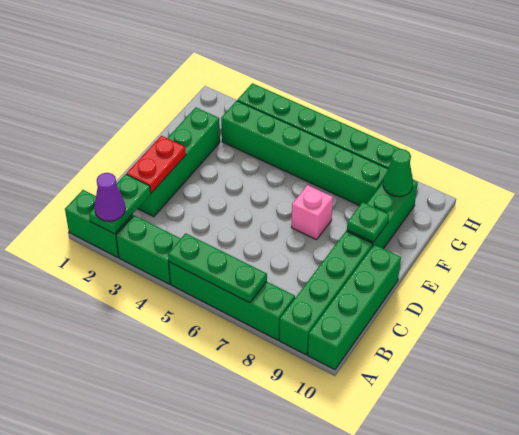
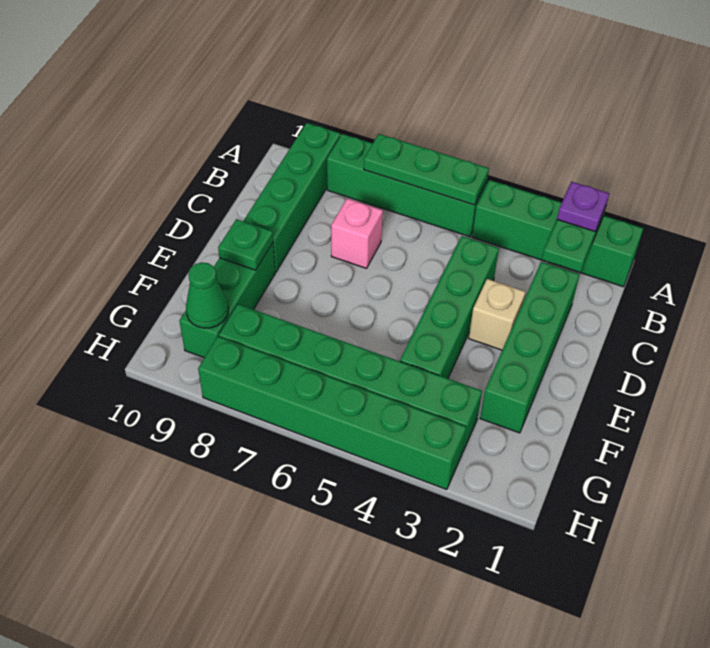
purple cone A2 level 3 -> purple plate A2 level 3
green brick A10:D10 level 1 -> green brick C4:F4 level 1
red plate C2:D2 level 2 -> none
none -> tan brick D3 level 1
pink brick E7 level 1 -> pink brick C7 level 1

